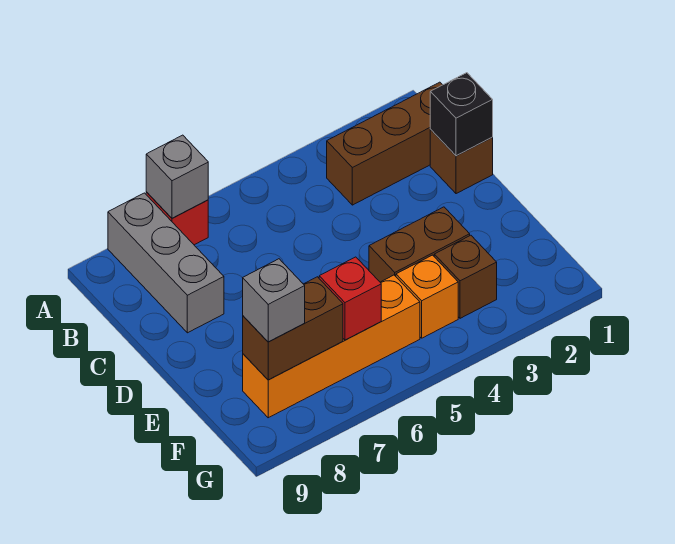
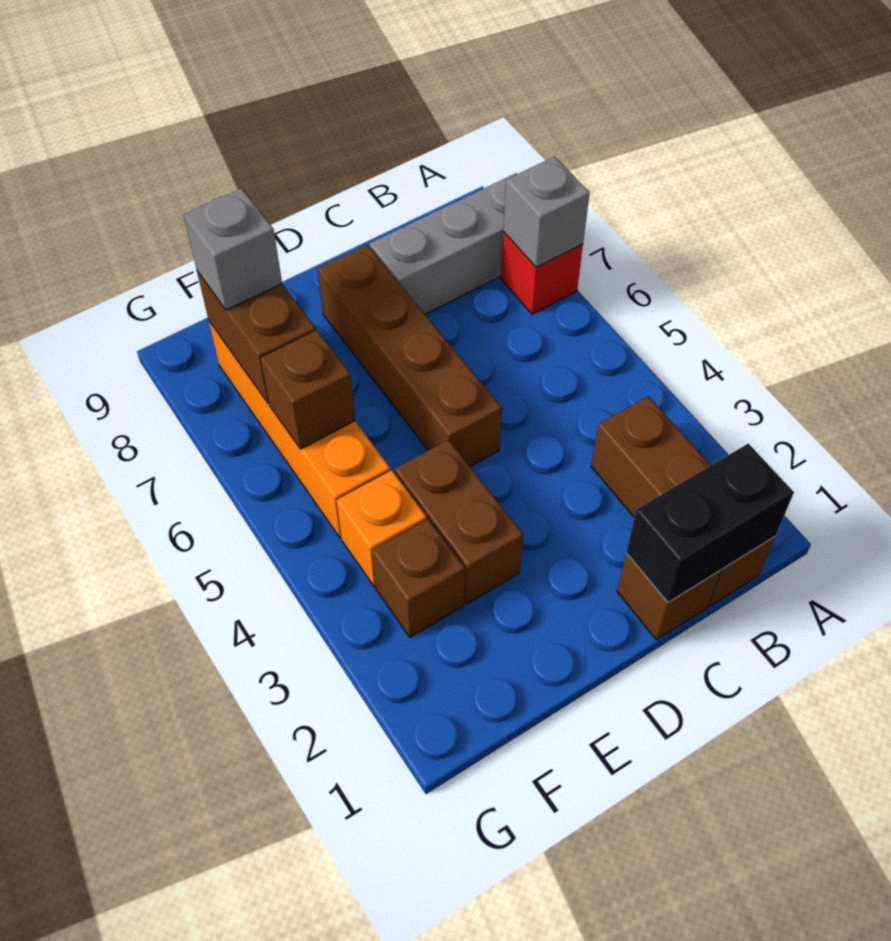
black brick C1 level 2 -> black brick B1:C1 level 2
none -> brown brick D5:D8 level 1
red brick F6 level 2 -> brown brick F6 level 2

